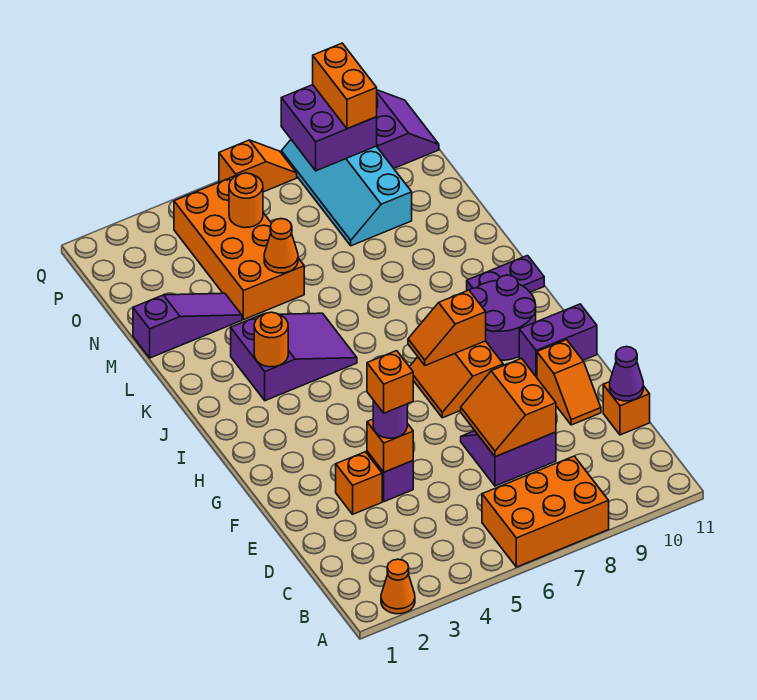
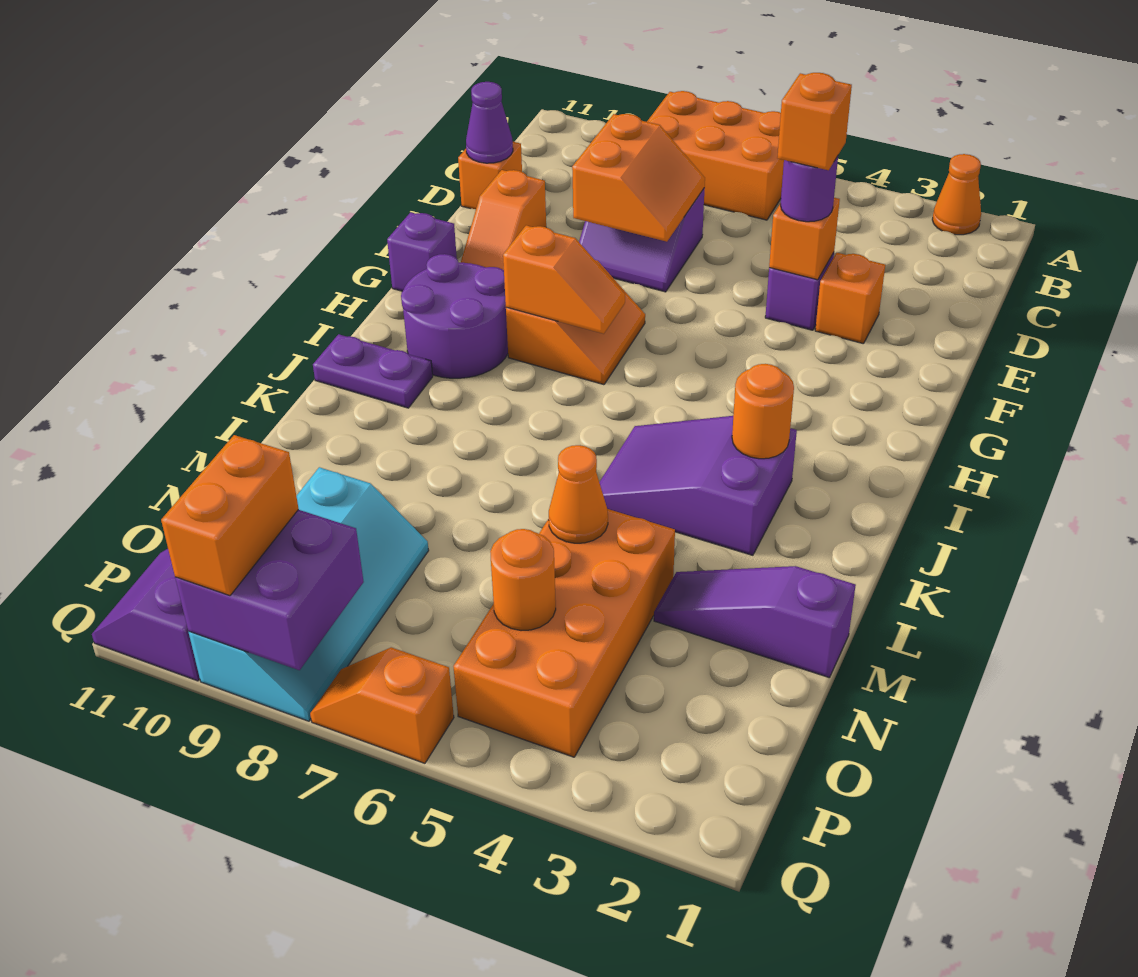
orange slope E10:F10 level 1 top F -> orange slope E10:F10 level 1 top E
purple brick G10:G11 level 1 -> purple brick G11 level 1

